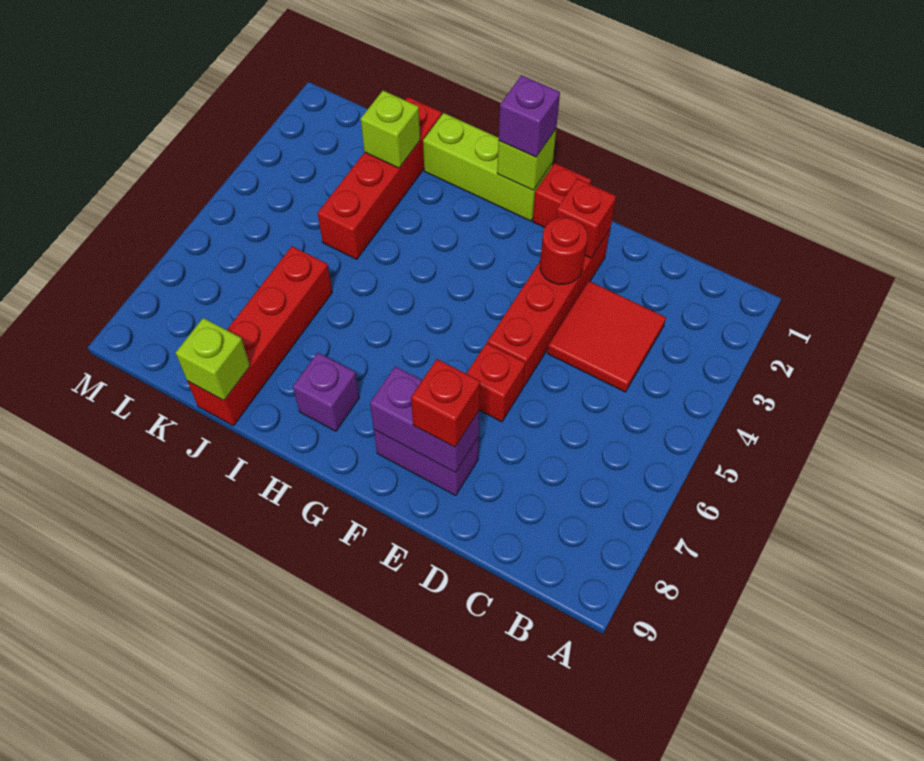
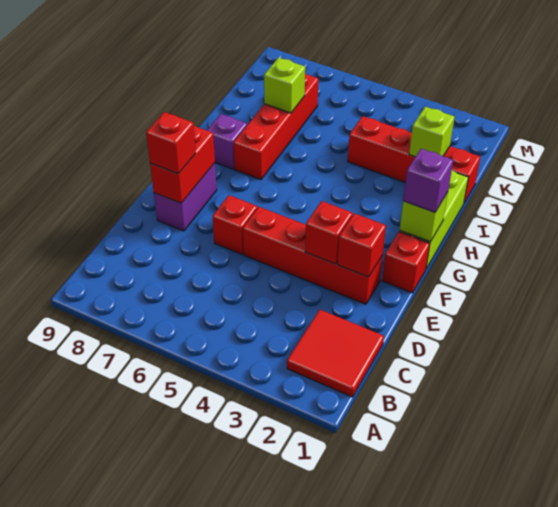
red tile C3:D4 level 1 -> red tile B1:C2 level 1
red round brick E3 level 2 -> red brick E3 level 2
purple brick E8:F8 level 2 -> red brick E8:F8 level 2
red brick J6:J9 level 1 -> red brick H7:K7 level 1
lime brick J9 level 2 -> lime brick J7 level 2

